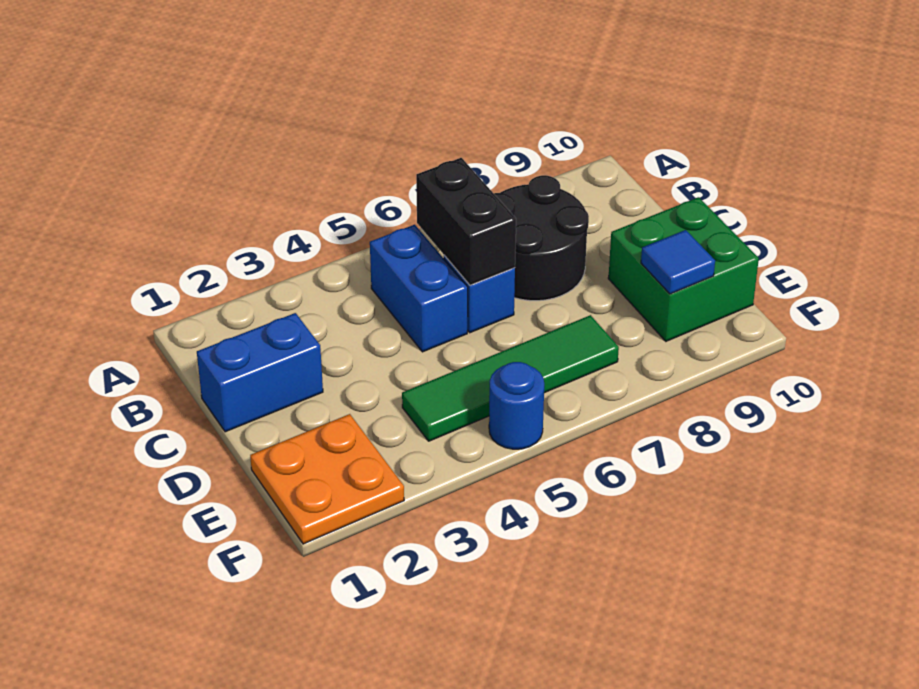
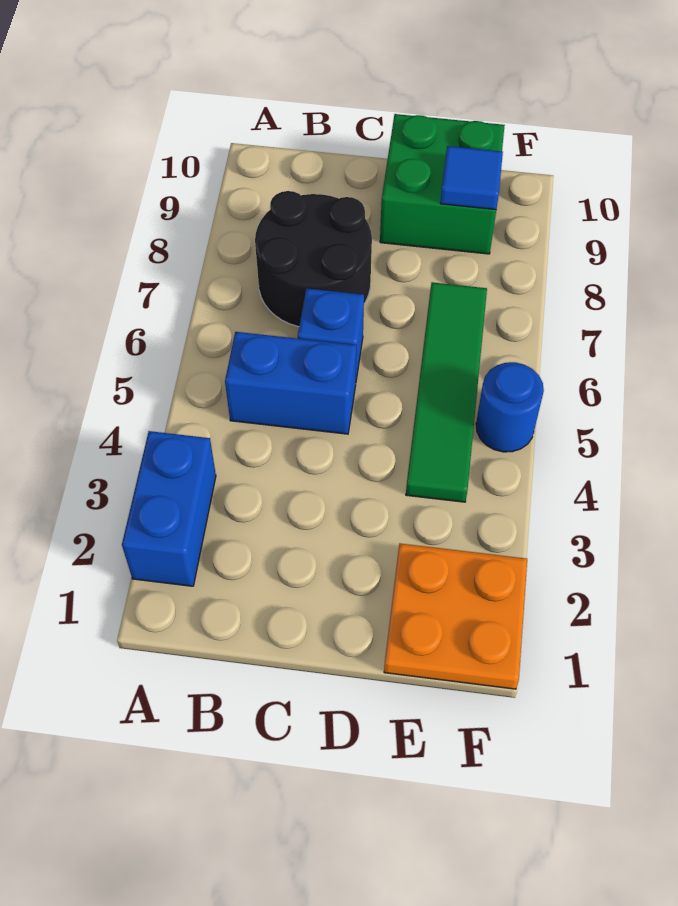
black brick B6:C6 level 2 -> none
blue brick C1:C2 level 1 -> blue brick A2:A3 level 1

